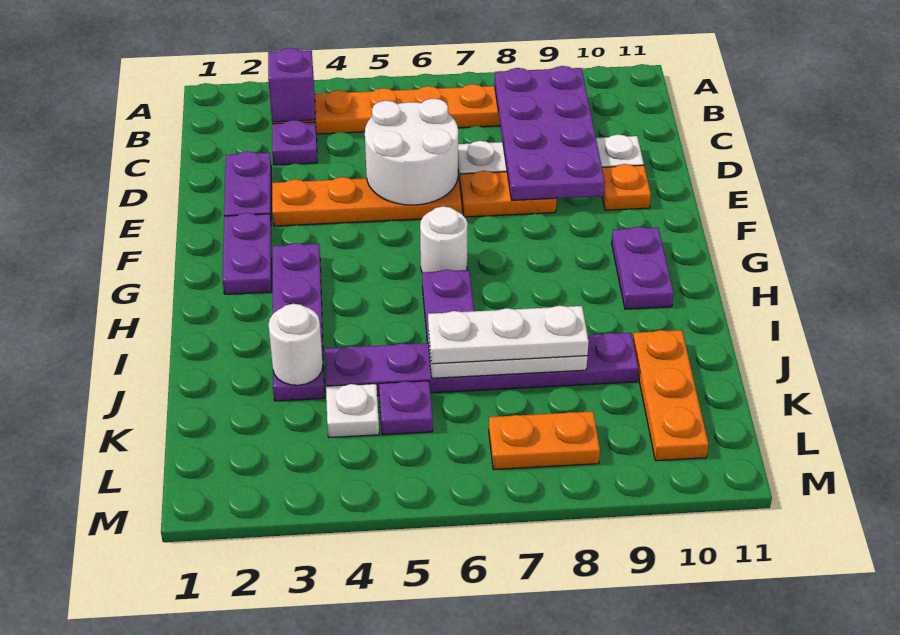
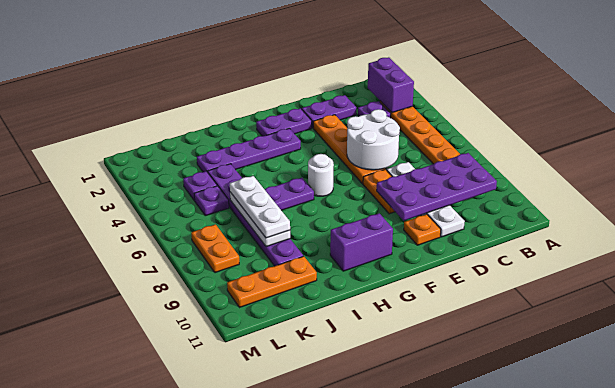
purple brick B3 level 2 -> purple brick B2:B3 level 2
purple plate G10:H10 level 1 -> purple brick G10:H10 level 1
white round brick J3 level 2 -> none
white plate K4 level 1 -> purple plate K4 level 1

